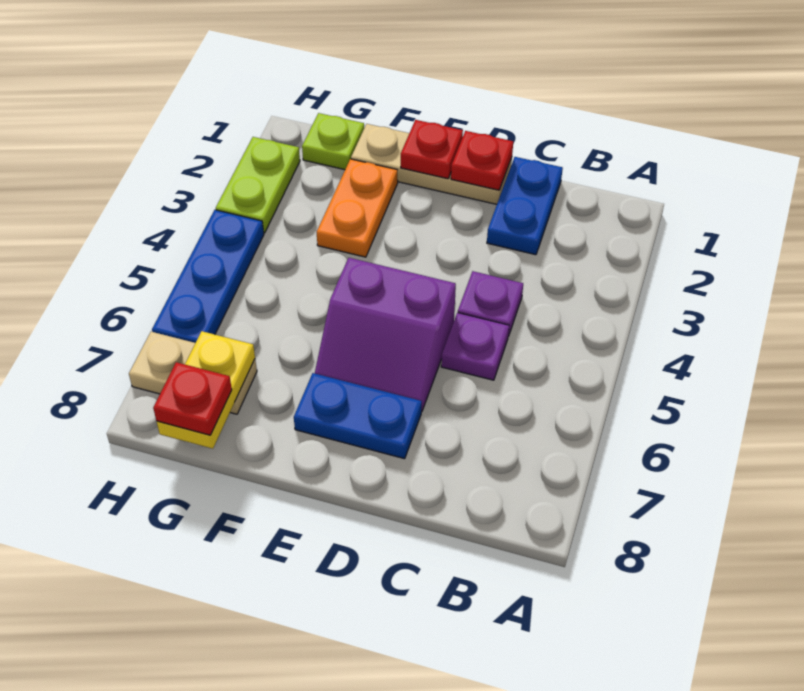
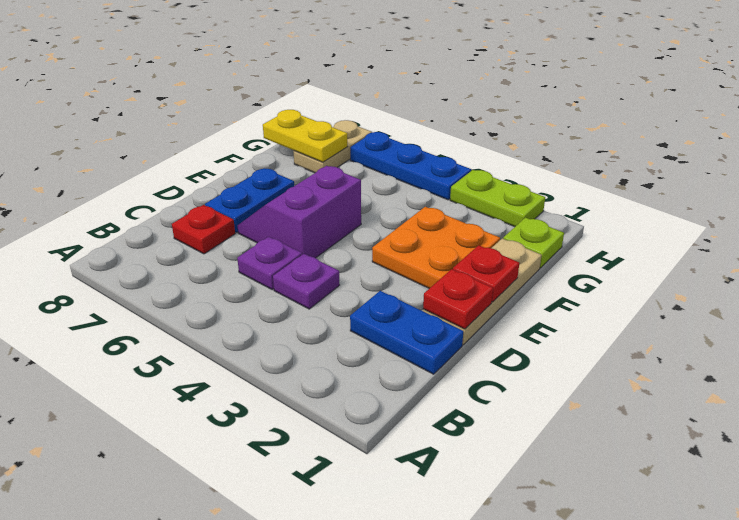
orange plate F2:F3 level 1 -> orange plate E2:F3 level 1
red plate G8 level 3 -> red plate C7 level 1

